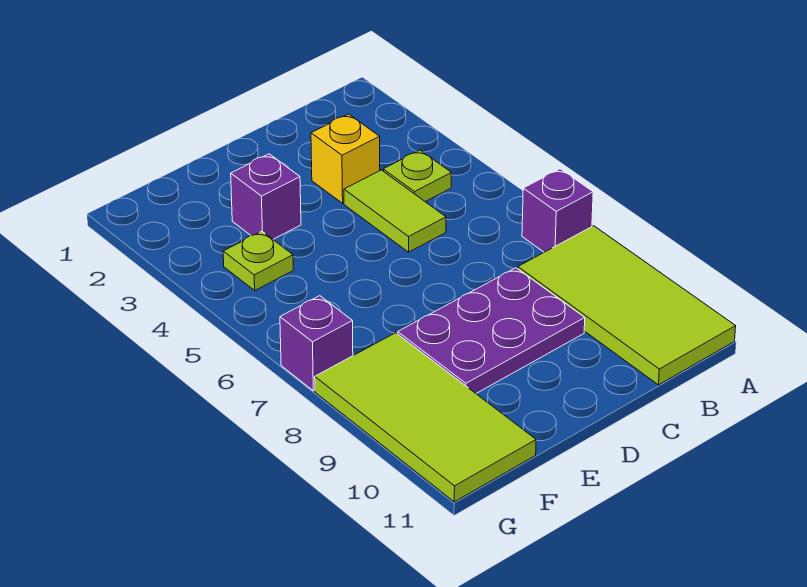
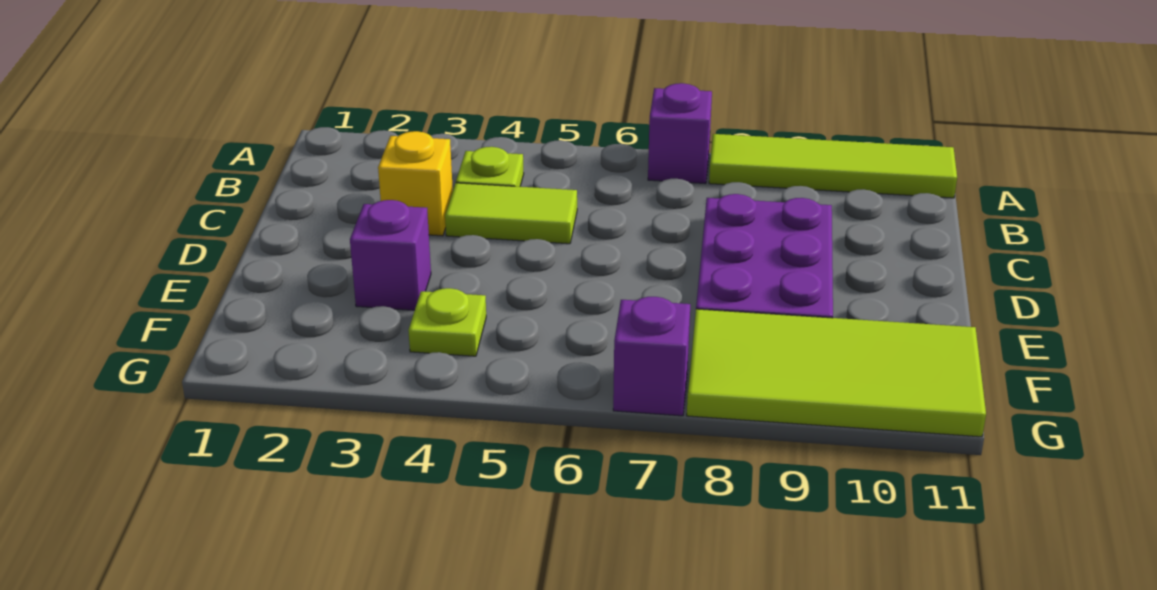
lime tile A8:B11 level 1 -> lime tile A8:A11 level 1

